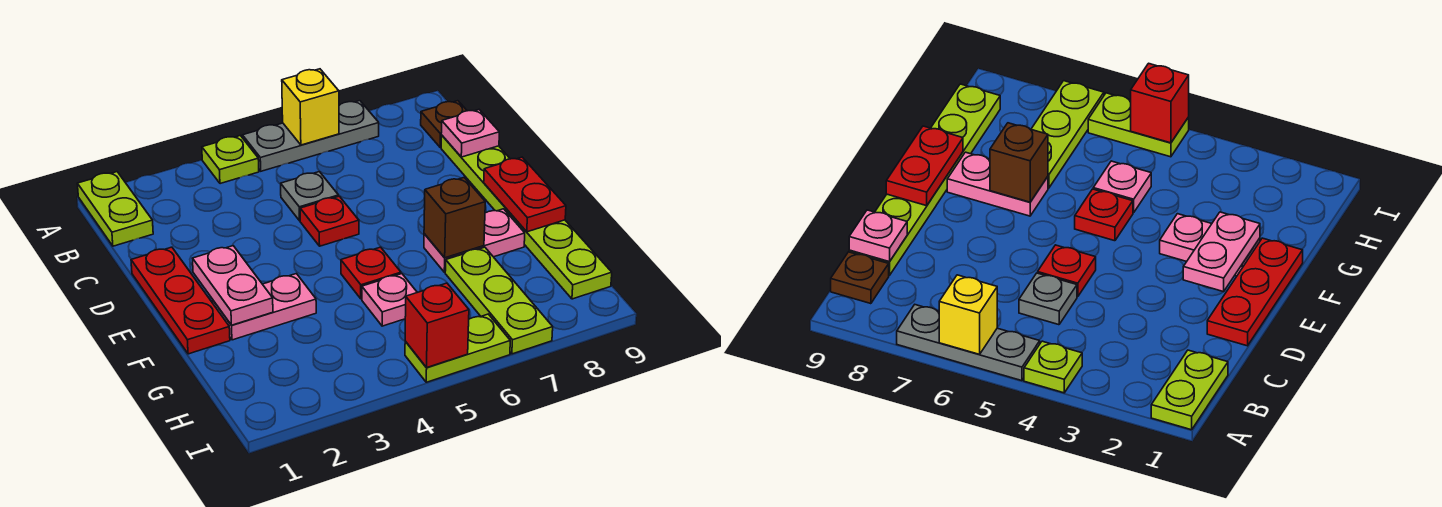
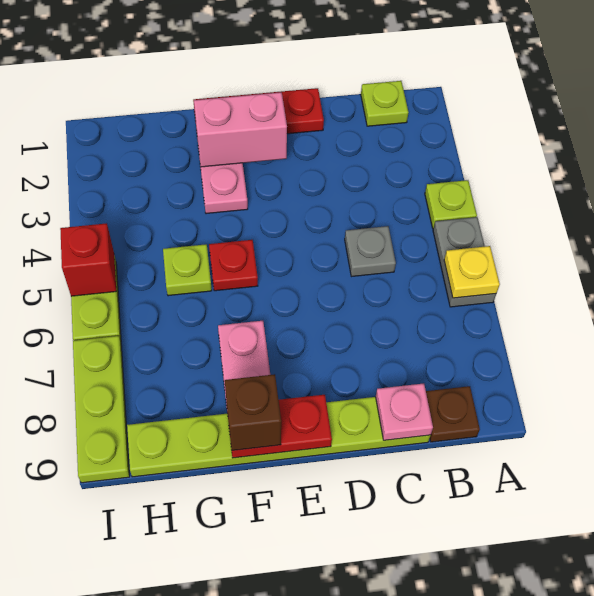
lime plate A1:B1 level 1 -> lime plate B1 level 1
grey plate A5:A7 level 1 -> grey plate A5:A6 level 1
yellow brick A6 level 2 -> yellow plate A6 level 2
red plate D5 level 1 -> none
pink plate E2:F2 level 2 -> pink brick E2:F2 level 2
brown brick F7 level 2 -> brown brick F9 level 3
pink plate G5 level 1 -> lime plate G5 level 1
lime plate G7:I7 level 1 -> lime plate I7:I9 level 1

